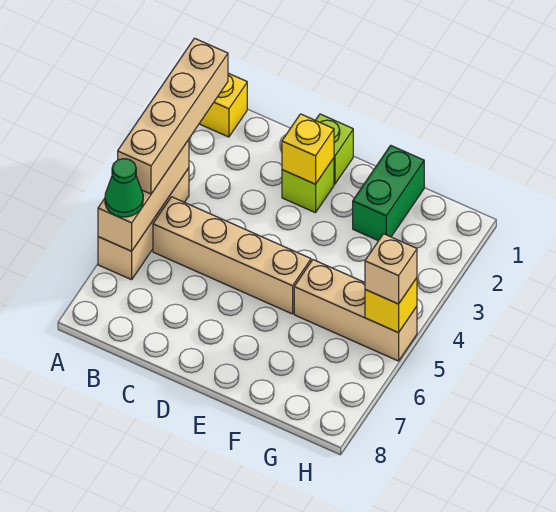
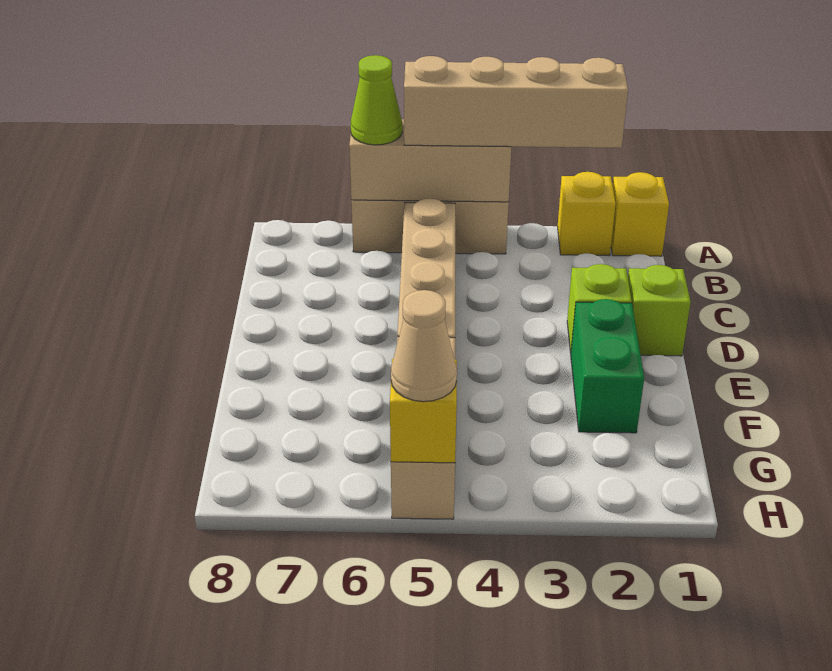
green cone A6 level 3 -> lime cone A6 level 3
yellow brick D2 level 2 -> yellow brick A2 level 1
green brick F1:F2 level 1 -> green brick E2:F2 level 1
tan brick H5 level 3 -> tan cone H5 level 3

